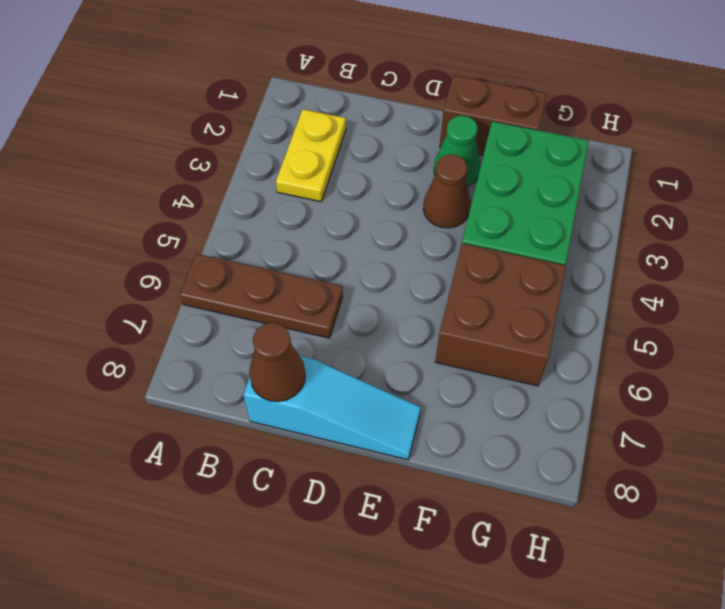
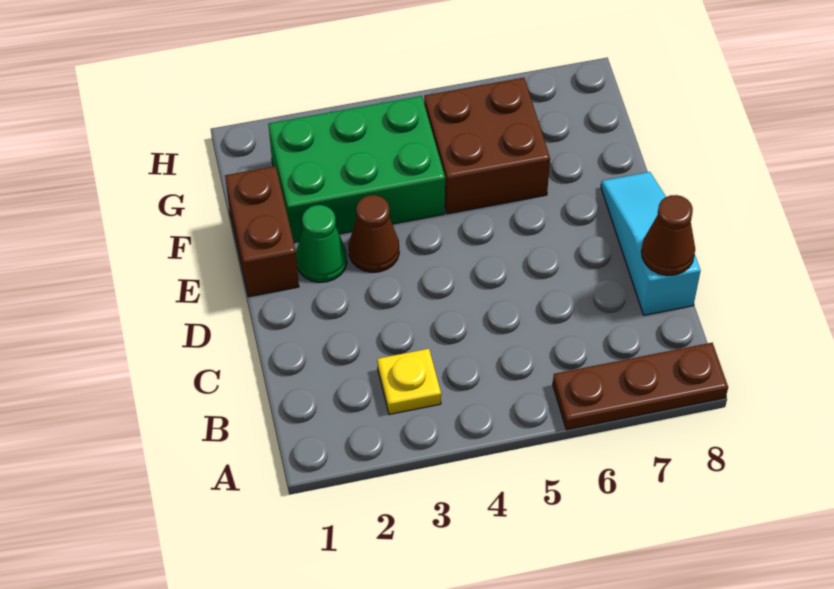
brown plate A6:C6 level 1 -> brown plate A6:A8 level 1
yellow plate B2:B3 level 1 -> yellow plate B3 level 1

